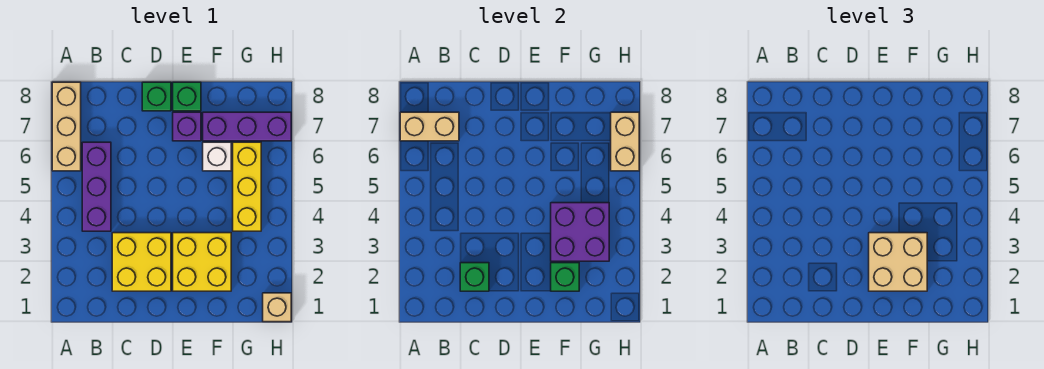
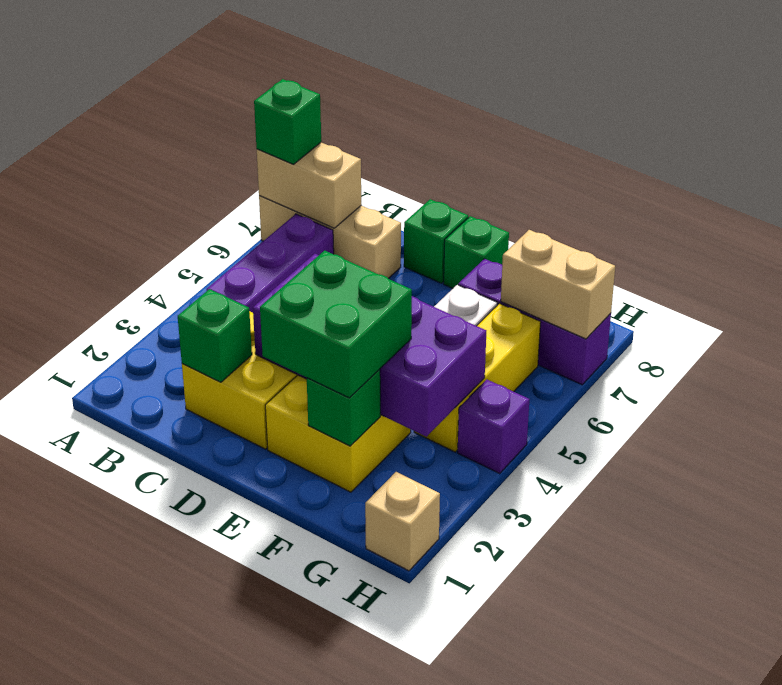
tan brick A6:A8 level 1 -> tan brick A7:C7 level 1
none -> green brick A7 level 3
tan brick E2:F3 level 3 -> green brick E2:F3 level 3
purple brick E7 level 1 -> purple brick H4 level 1
purple brick F3:G4 level 2 -> purple brick D3:G4 level 2
tan brick H6:H7 level 2 -> tan brick G7:H7 level 2

